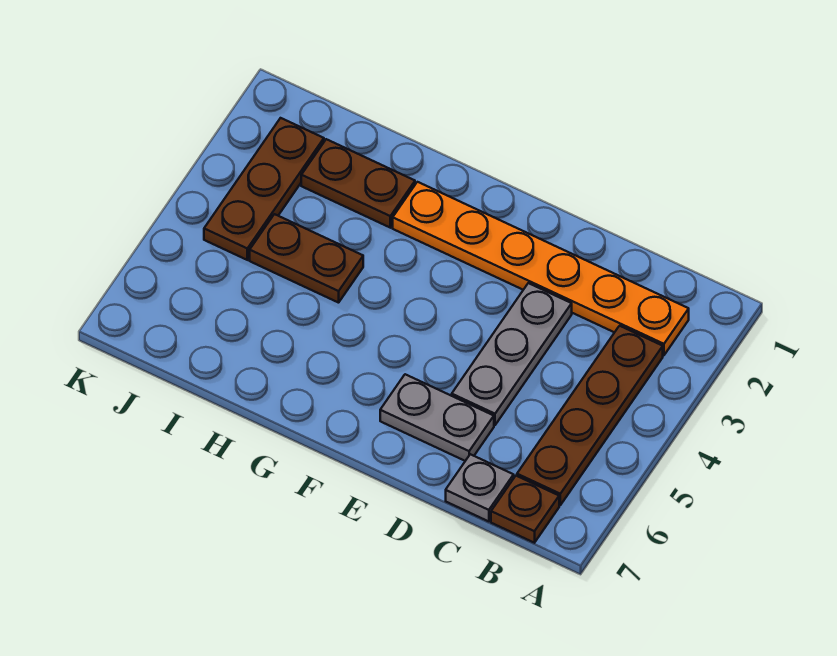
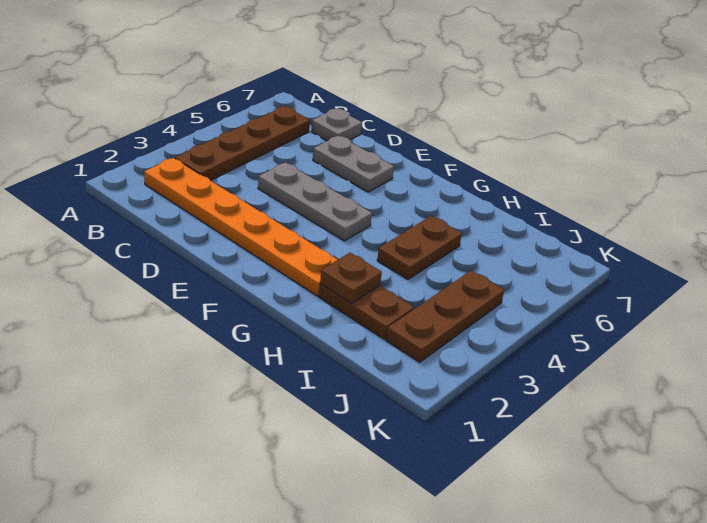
brown plate B7 level 1 -> brown plate H2 level 2
grey plate D3:D5 level 1 -> grey plate D4:F4 level 1
brown plate H4:I4 level 1 -> brown plate H4:H5 level 1

